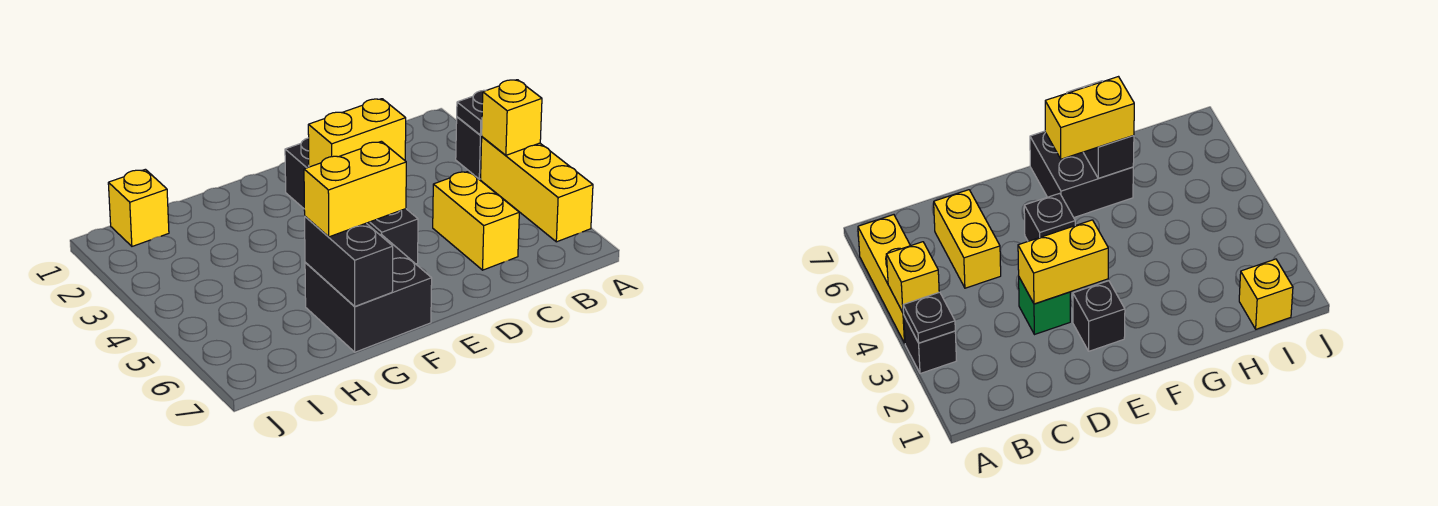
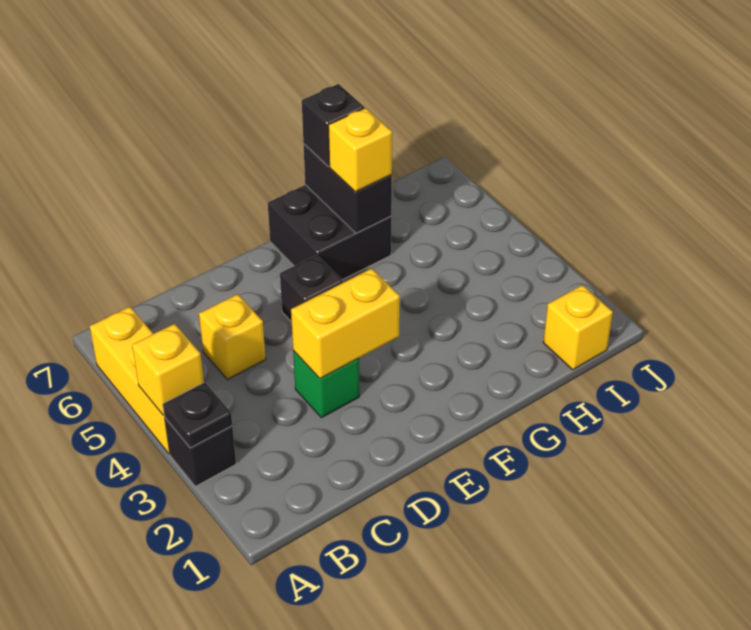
yellow brick C5:C6 level 1 -> yellow brick C5 level 1
black brick E2 level 1 -> black brick G7 level 3
yellow brick F6:G6 level 3 -> yellow brick G6 level 3

